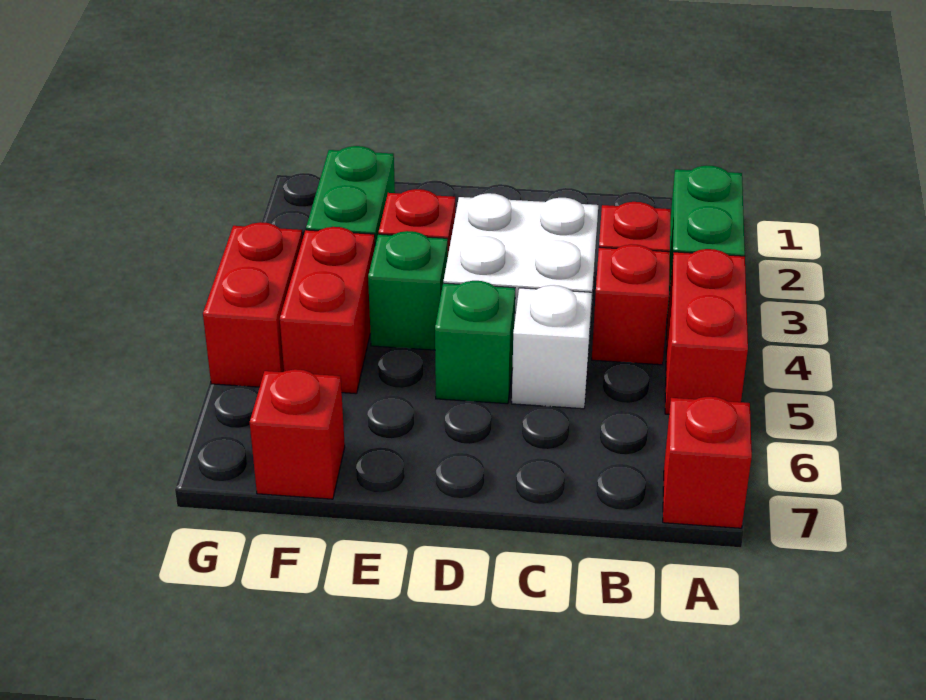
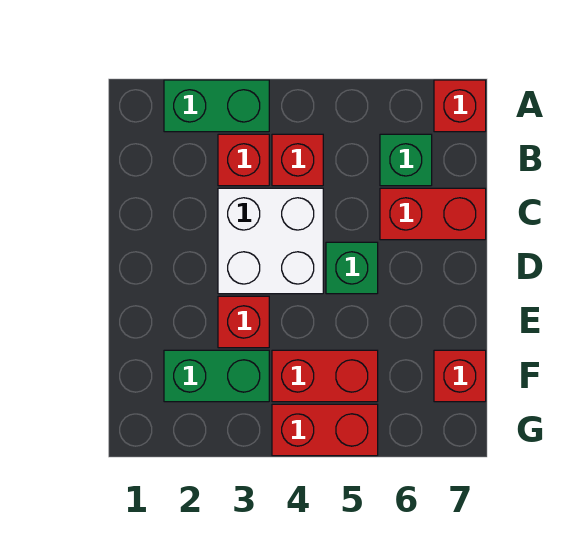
red brick A4:A5 level 1 -> red brick C6:C7 level 1
white brick C5 level 1 -> none
green brick E4 level 1 -> green brick B6 level 1

